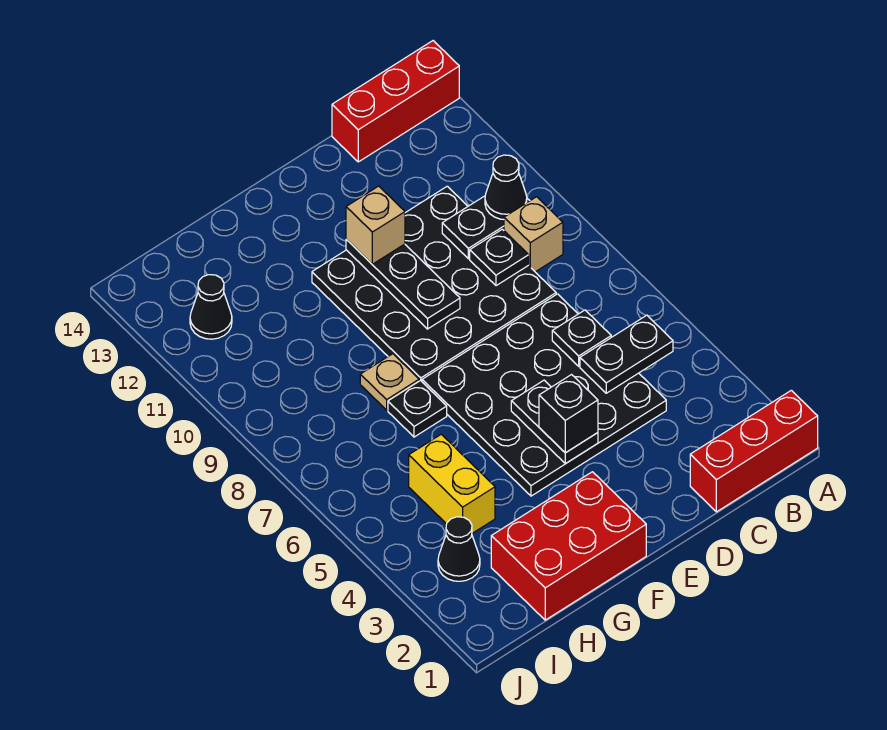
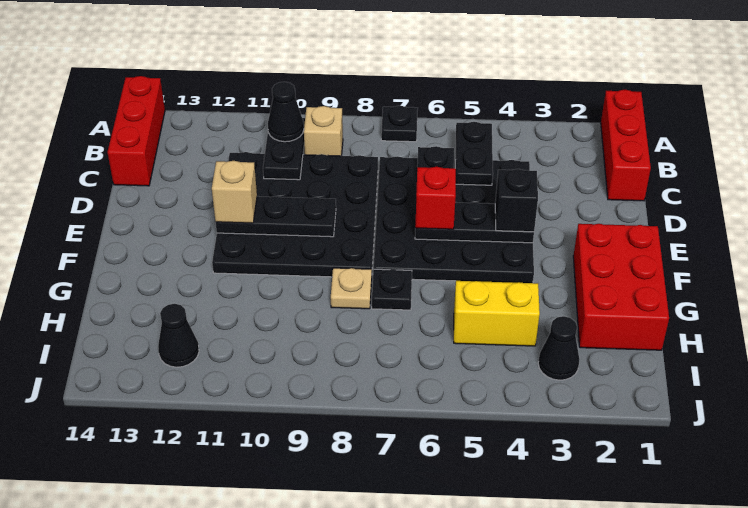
black plate C9 level 2 -> black plate A7 level 1
black plate E4:E5 level 2 -> black plate E4:E6 level 2
none -> red brick E6 level 3

